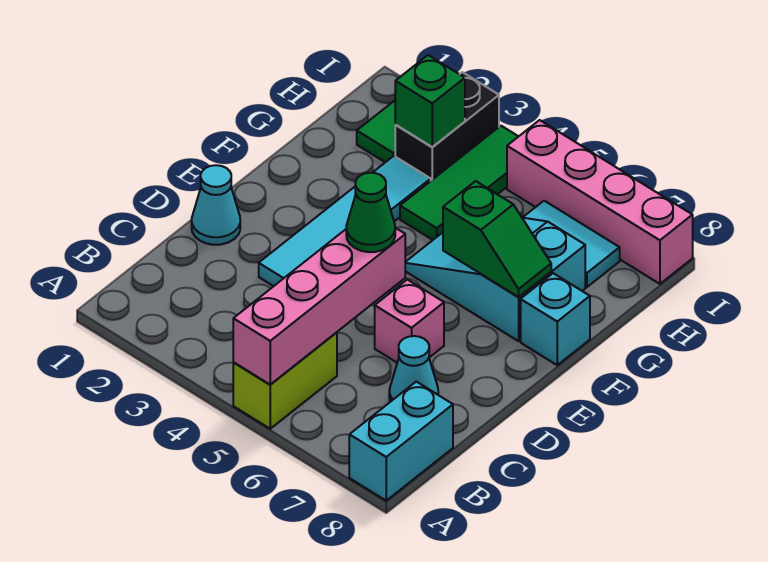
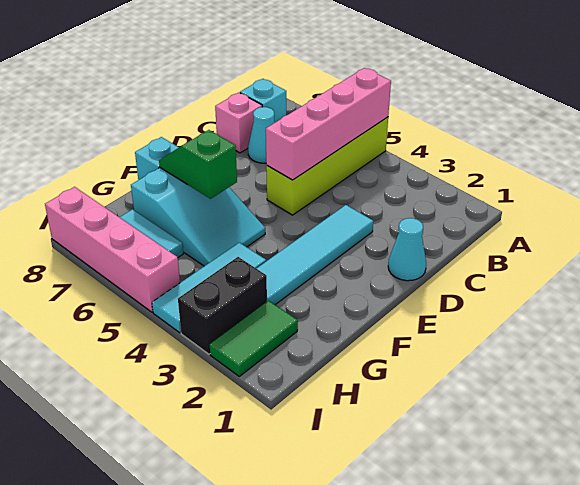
lime brick A5:B5 level 1 -> lime brick A5:D5 level 1
cyan brick A8:B8 level 1 -> cyan brick B8 level 1
green cone D5 level 3 -> none
pink brick D6 level 1 -> pink brick C8 level 1
green tile G4:I4 level 1 -> cyan tile G4:I4 level 1
green brick H3 level 2 -> none

